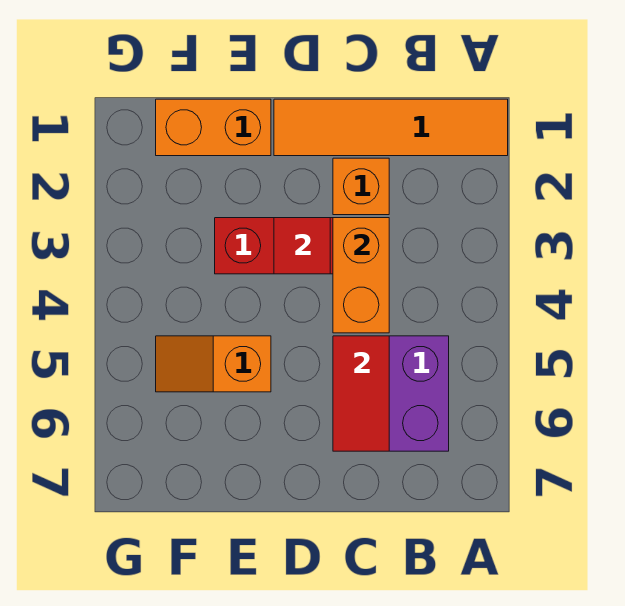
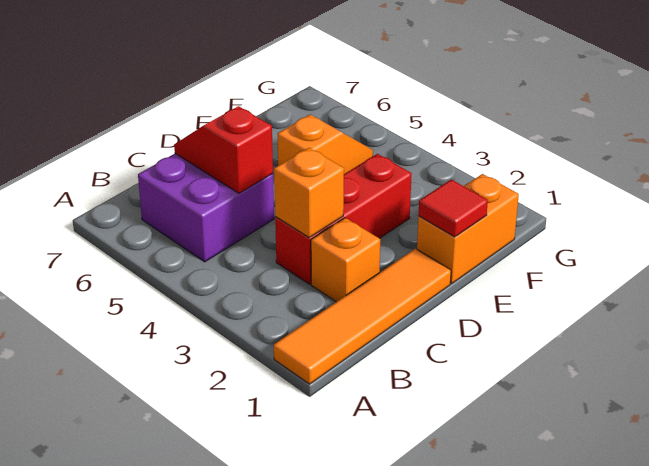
orange brick C3:C4 level 2 -> orange brick C3 level 2
red tile C5:C6 level 2 -> red slope C5:C6 level 2 top 5
red tile D3 level 2 -> red tile E1 level 2

